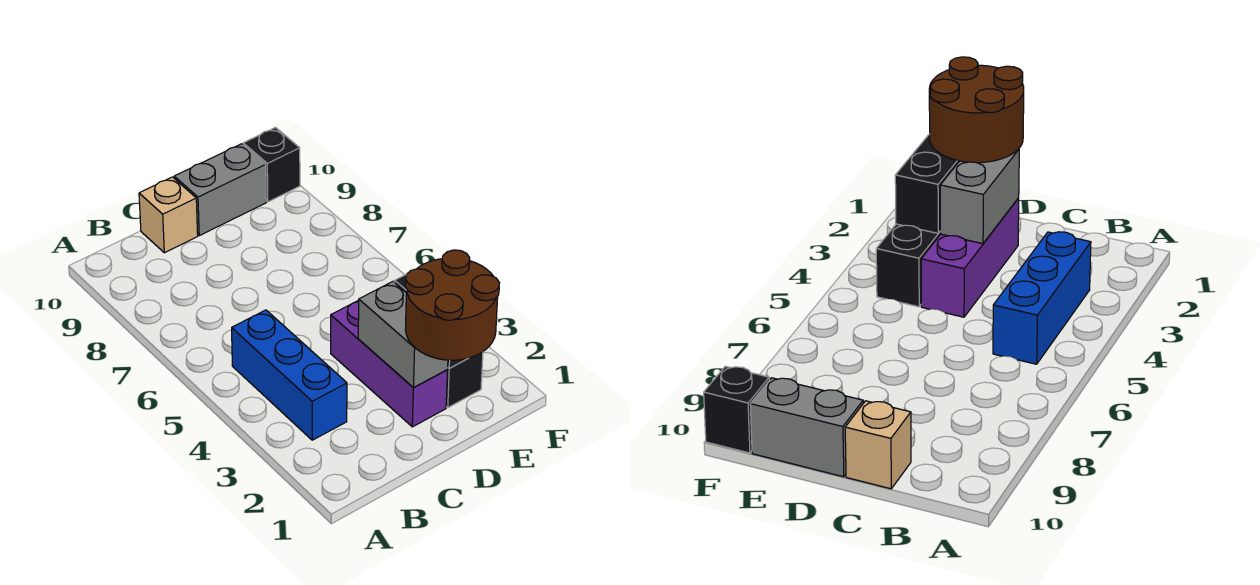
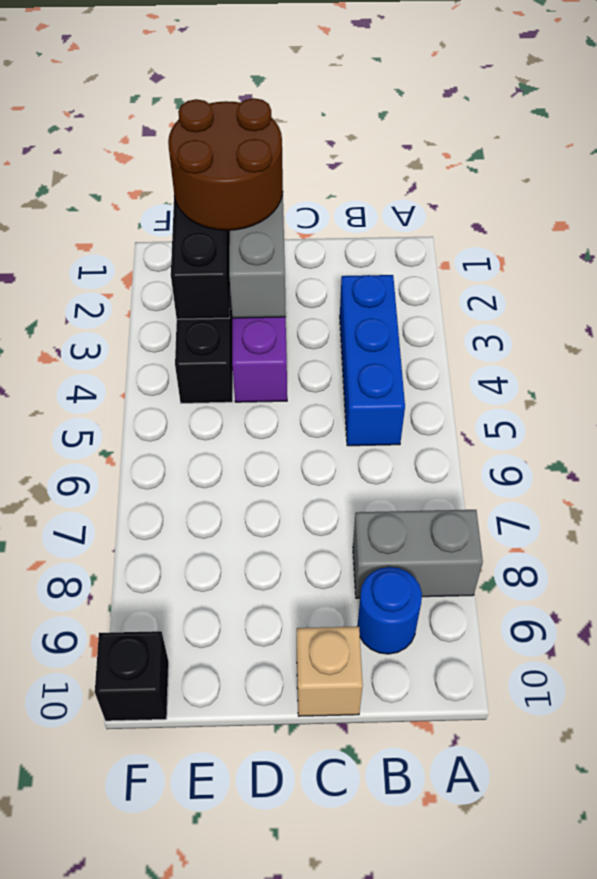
none -> blue round brick B9 level 1
grey brick D10:E10 level 1 -> grey brick A8:B8 level 1

